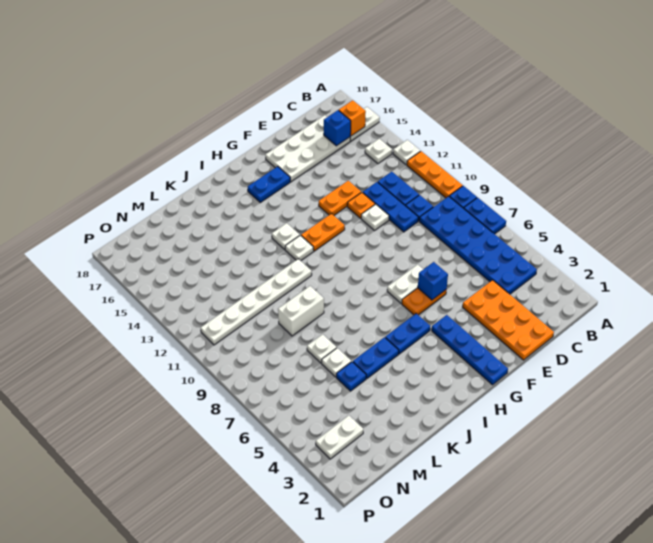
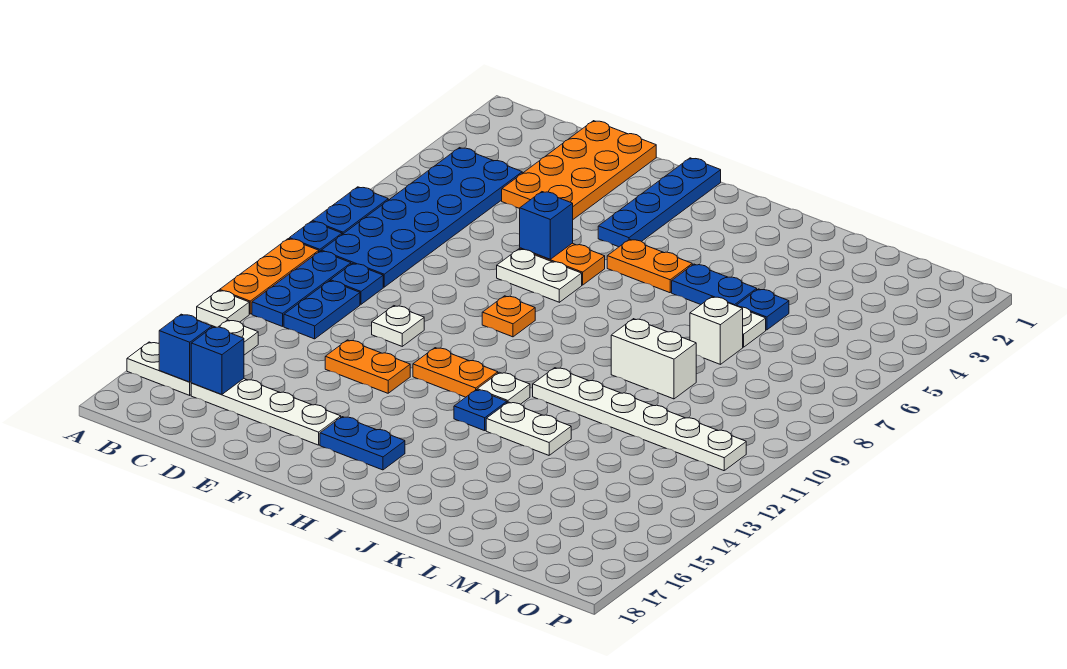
orange brick B16 level 2 -> blue brick B16 level 2
white plate C16:F17 level 1 -> white plate C16:F16 level 1
blue plate D10:D12 level 1 -> blue plate B10:B12 level 1
orange plate E12 level 1 -> orange plate G9 level 1
blue plate H5:I5 level 1 -> orange plate H5:I5 level 1
white plate I13 level 1 -> blue plate I13 level 1
white plate L7 level 1 -> white brick L7 level 1
white plate N3:O3 level 1 -> white plate J13:K13 level 1

